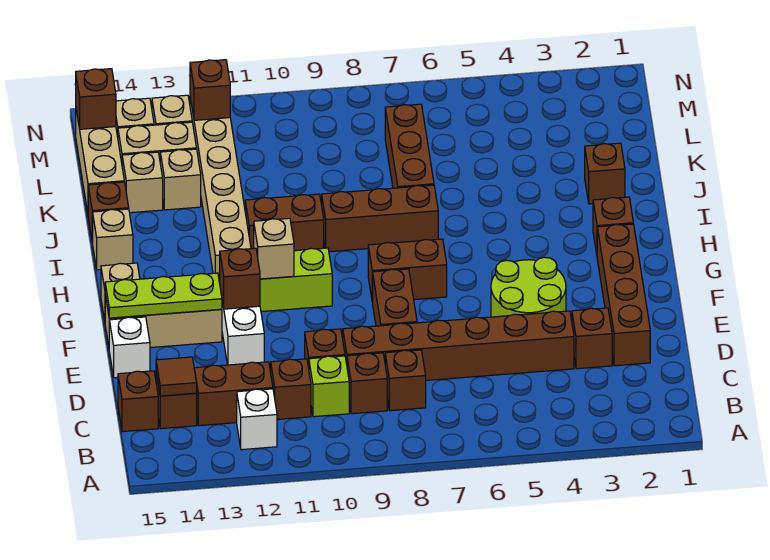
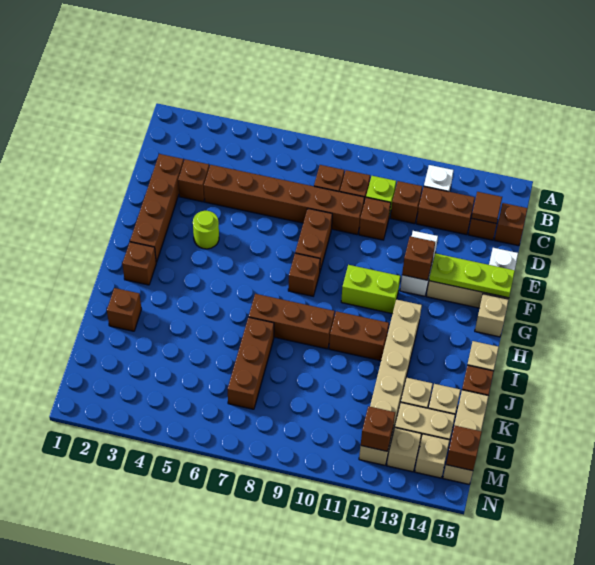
lime round brick E4:F5 level 1 -> lime round brick F4 level 1
brown brick G7:G8 level 1 -> brown brick G8 level 1
tan brick G11 level 2 -> none

